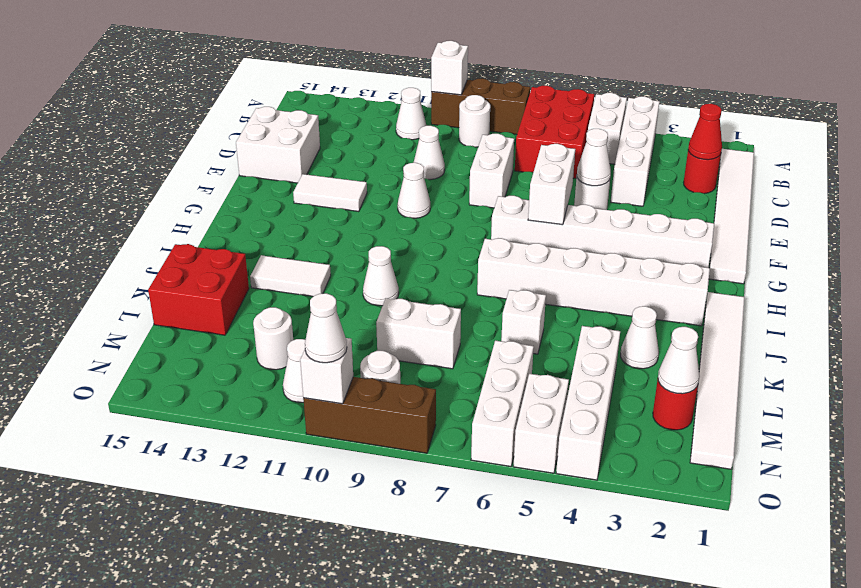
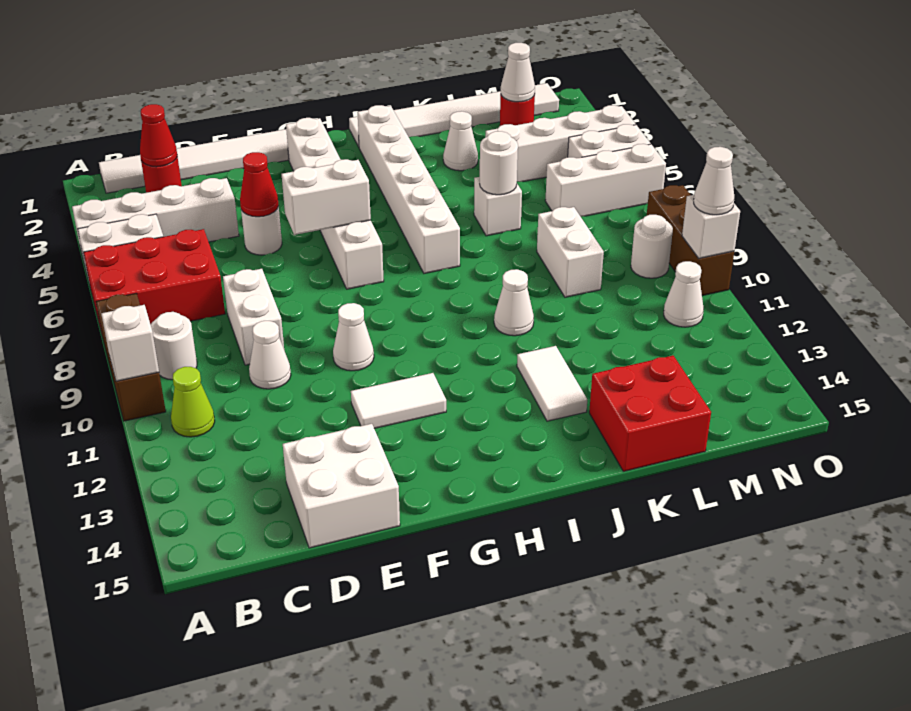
white cone B11 level 1 -> lime cone B11 level 1
white brick D8:E8 level 1 -> white brick D8:D9 level 1
white cone E5 level 2 -> red cone E5 level 2
white tile F12:F13 level 1 -> white tile F12:G12 level 1
white round brick M12 level 1 -> white round brick K6 level 2

